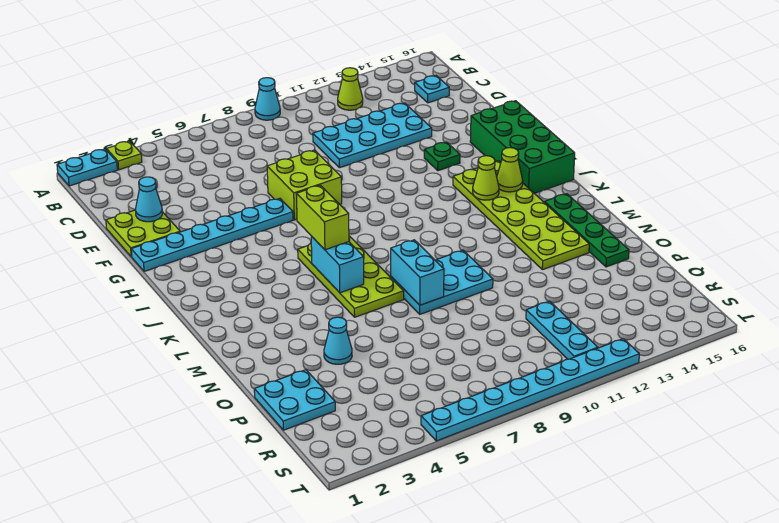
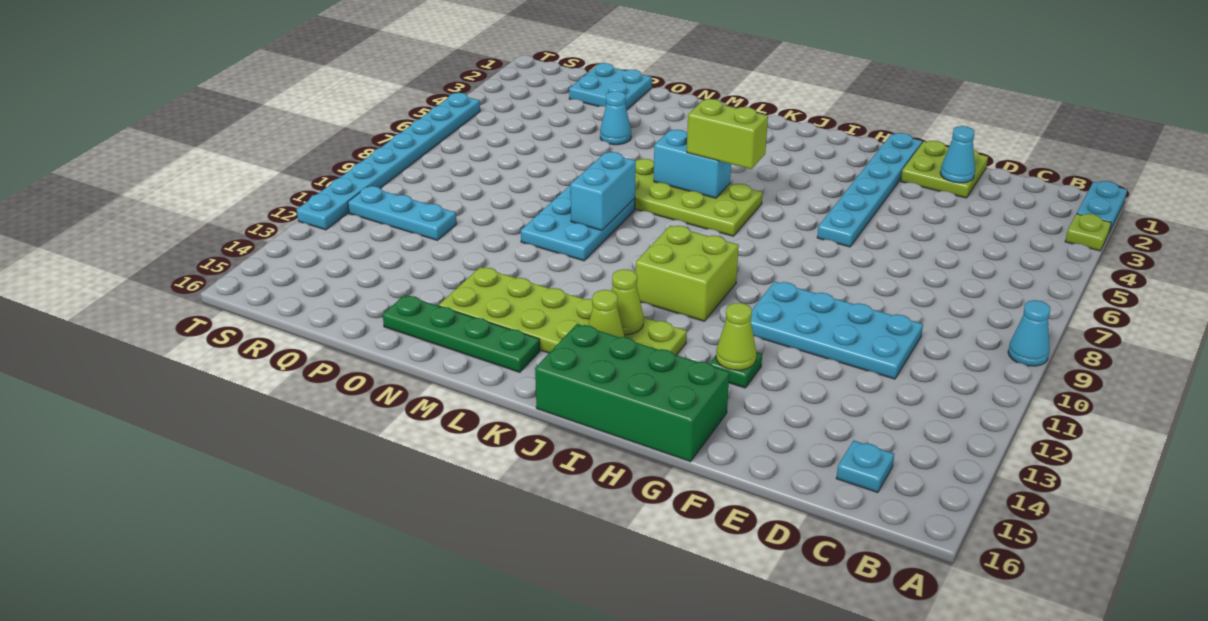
lime cone B12 level 1 -> lime cone G13 level 2
cyan plate D10:E13 level 1 -> cyan plate D10:G11 level 1
lime brick F7:G8 level 1 -> lime brick I10:J11 level 1
cyan brick M8:N8 level 2 -> cyan brick M8:M9 level 2

